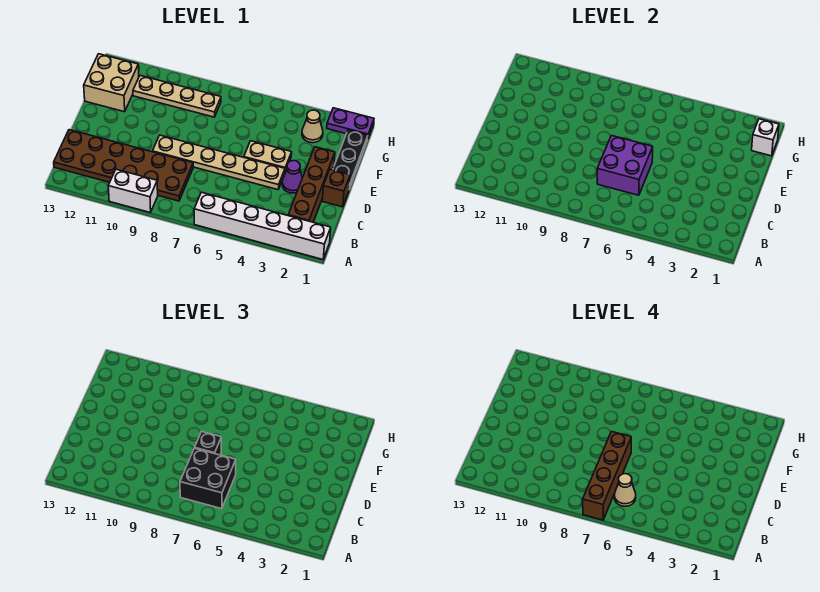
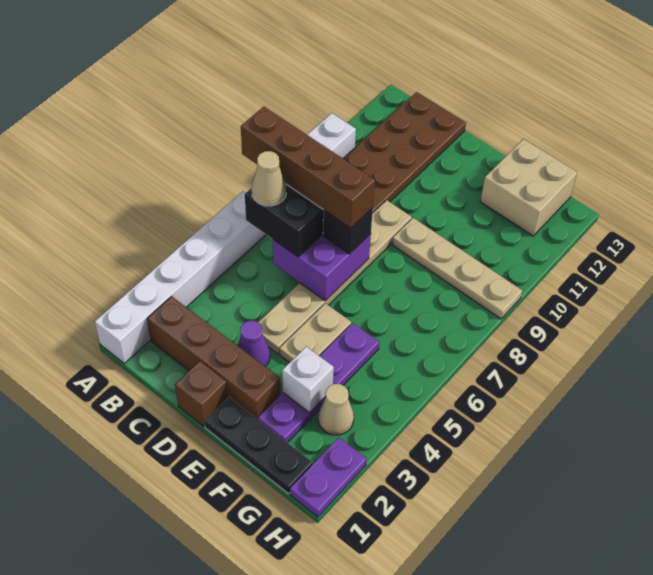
none -> purple plate F2:F5 level 1
white brick G1 level 2 -> white brick F3 level 2
tan plate G8:G11 level 1 -> tan plate E9:H9 level 1

